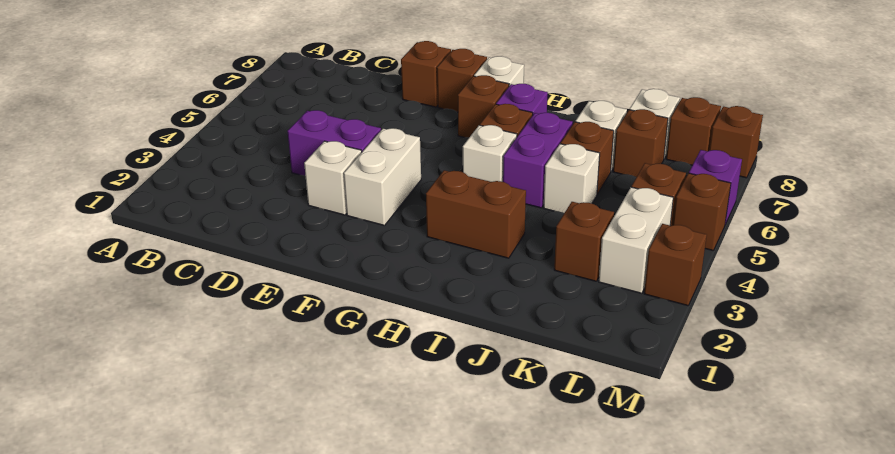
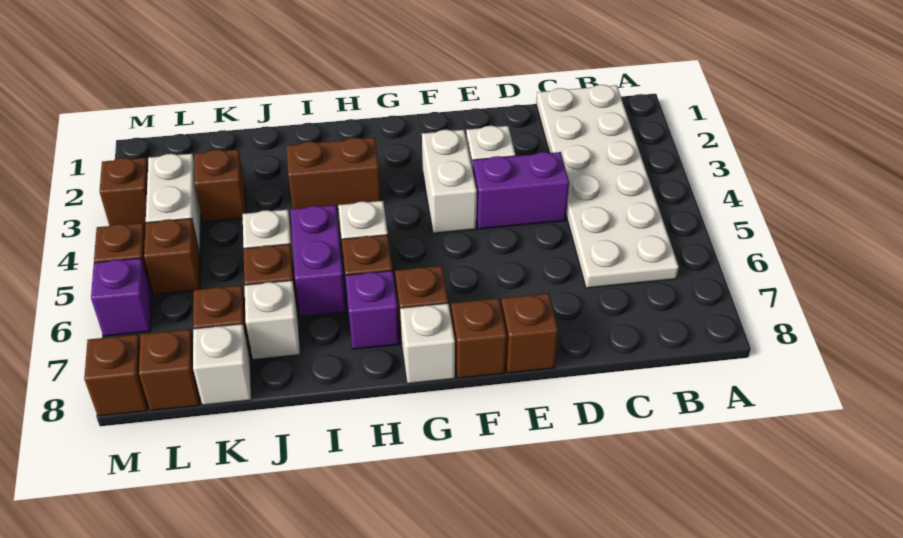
none -> white plate B1:C6 level 1

